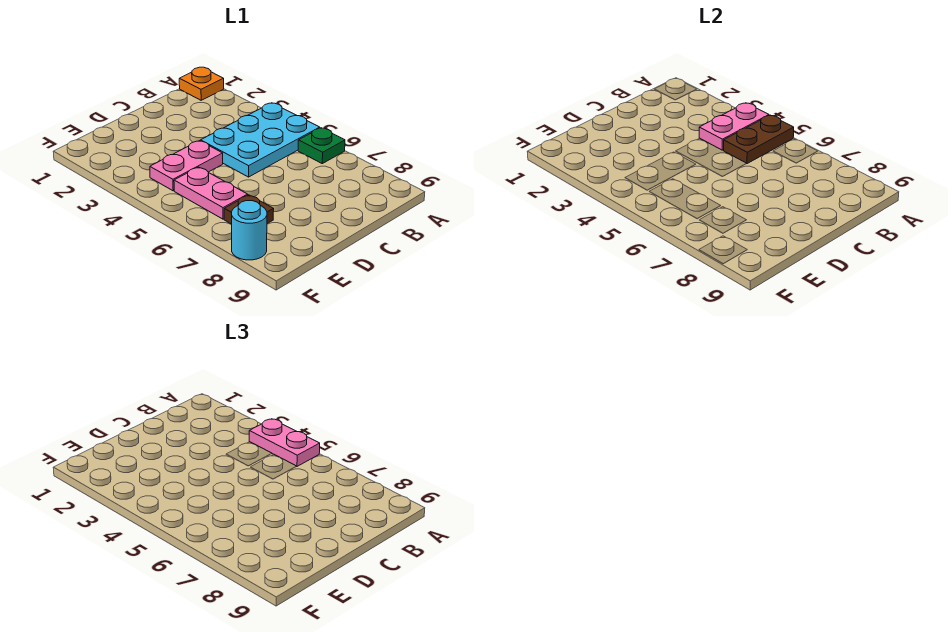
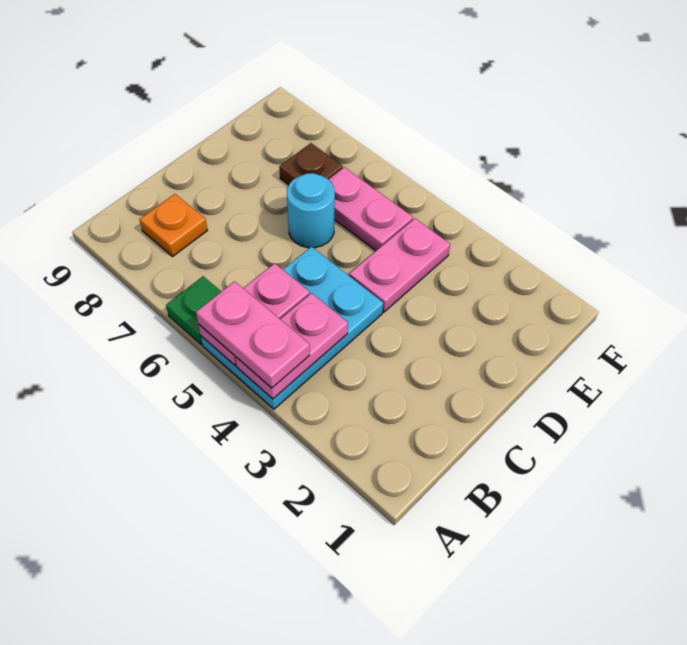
orange plate A1 level 1 -> orange plate B8 level 1
brown plate A5:B5 level 2 -> pink plate A5:B5 level 2
cyan round brick F8 level 1 -> cyan round brick D6 level 1

